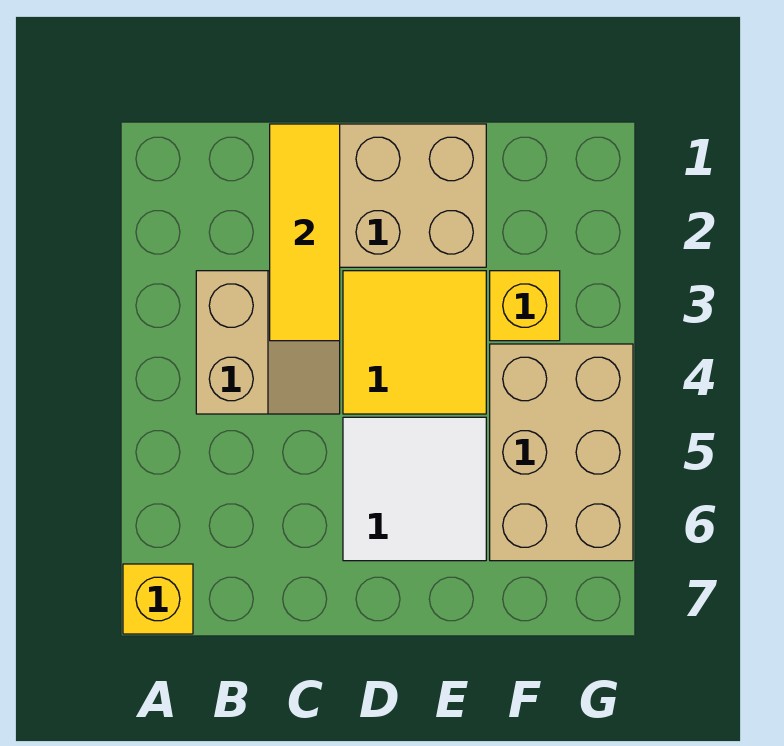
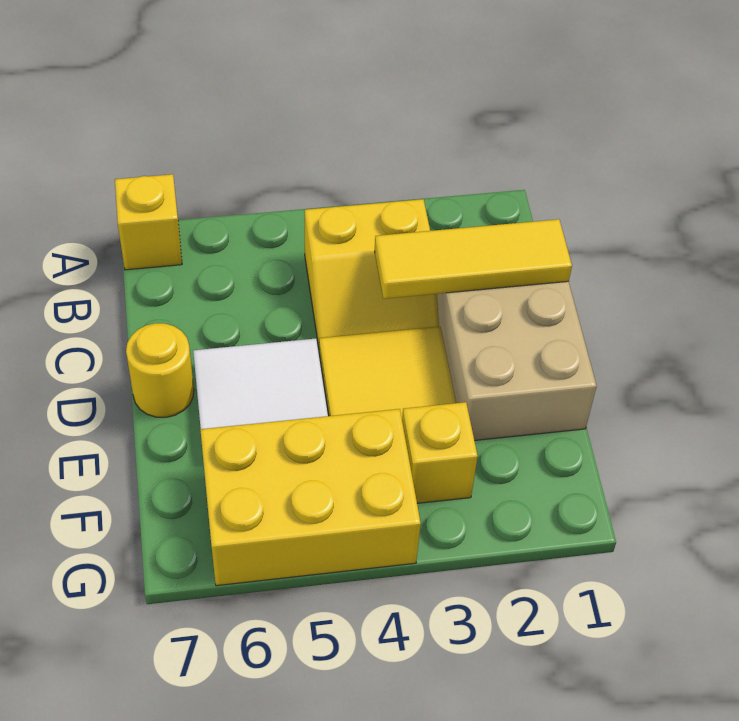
tan slope B3:C4 level 1 top B -> yellow slope B3:C4 level 1 top B
none -> yellow round brick D7 level 1
tan brick F4:G6 level 1 -> yellow brick F4:G6 level 1

